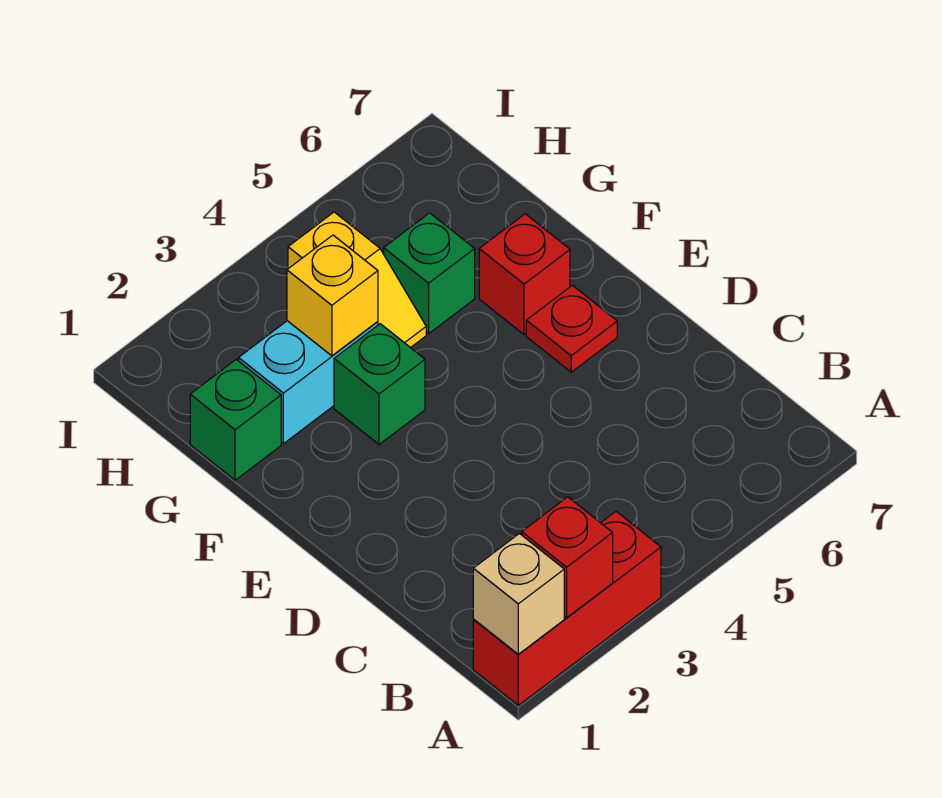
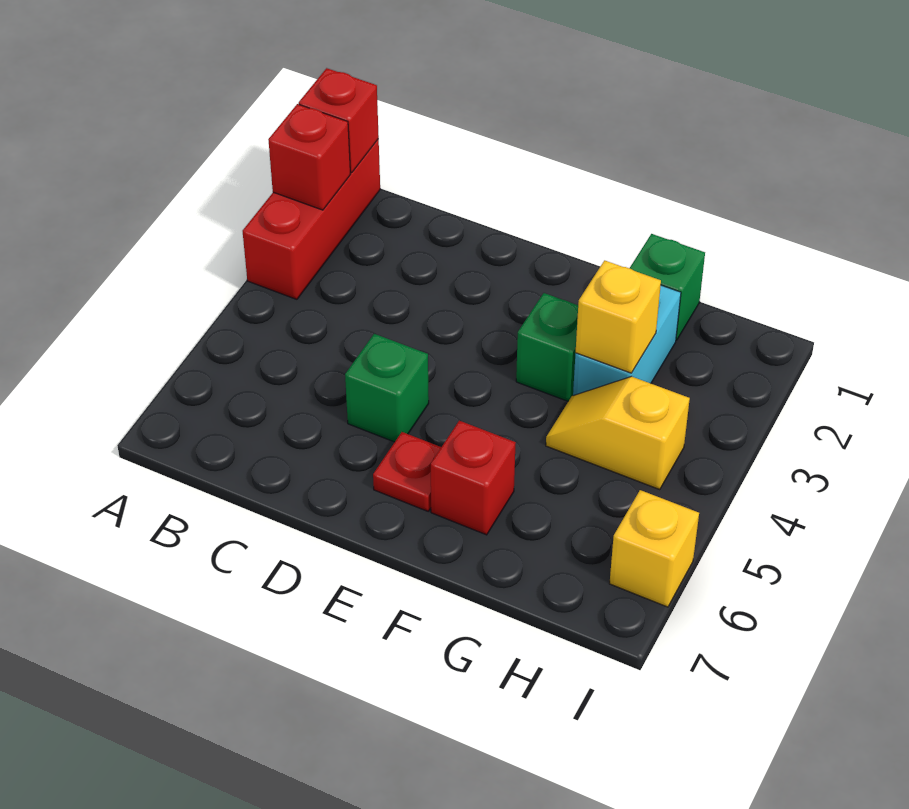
tan brick A1 level 2 -> red brick A1 level 2
green brick G5 level 1 -> green brick D5 level 1
none -> yellow brick I6 level 1

